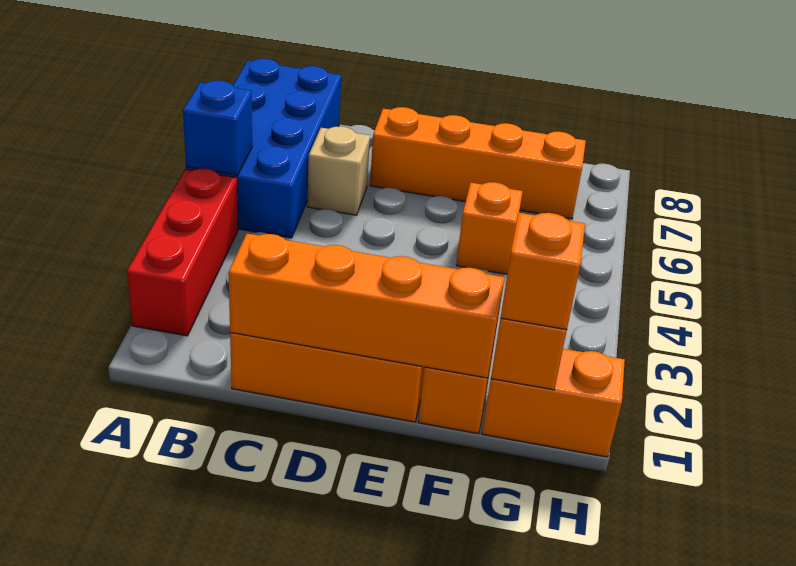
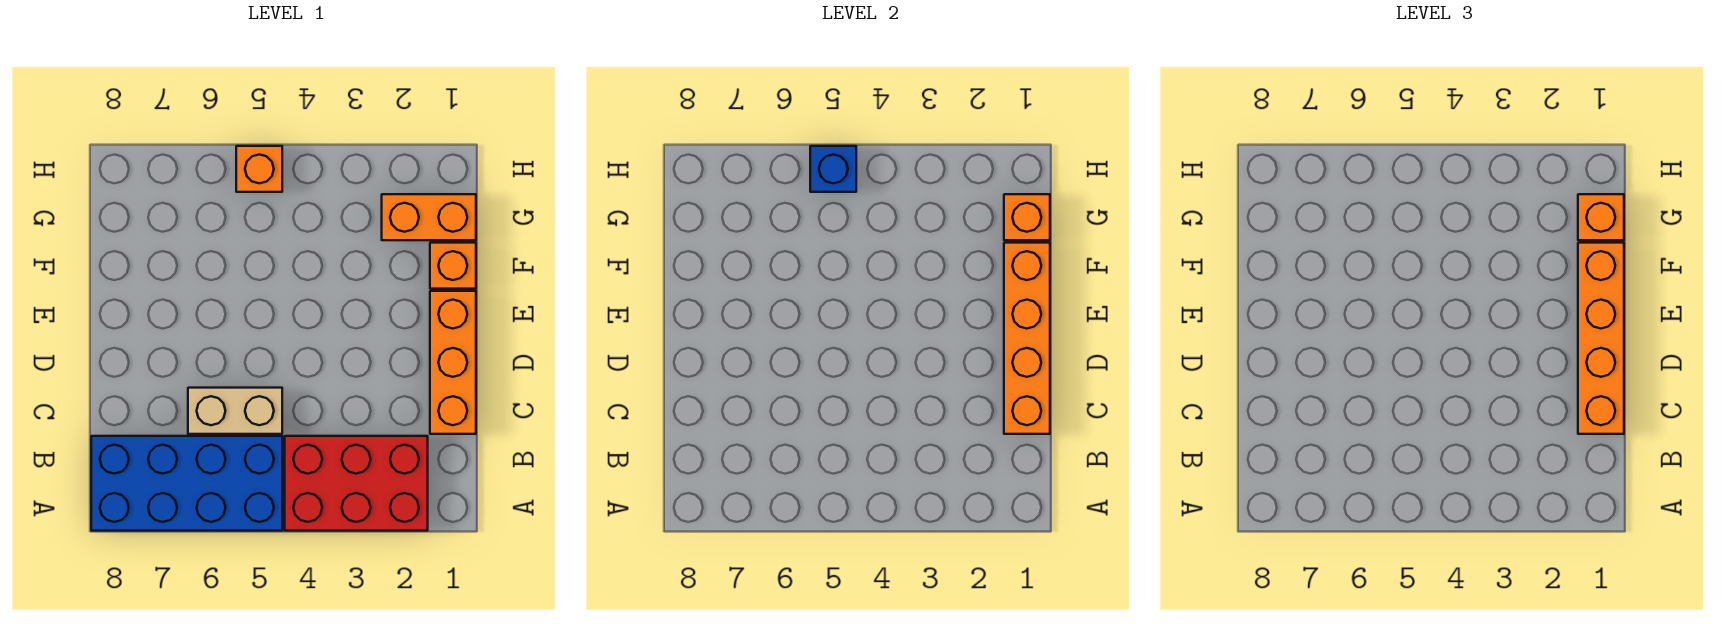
red brick A2:A4 level 1 -> red brick A2:B4 level 1
blue brick A5 level 2 -> blue brick H5 level 2
tan brick C6 level 1 -> tan brick C5:C6 level 1
orange brick D7:G7 level 1 -> orange brick C1:F1 level 3
orange brick F5 level 1 -> orange brick H5 level 1
orange brick G1:H1 level 1 -> orange brick G1:G2 level 1

